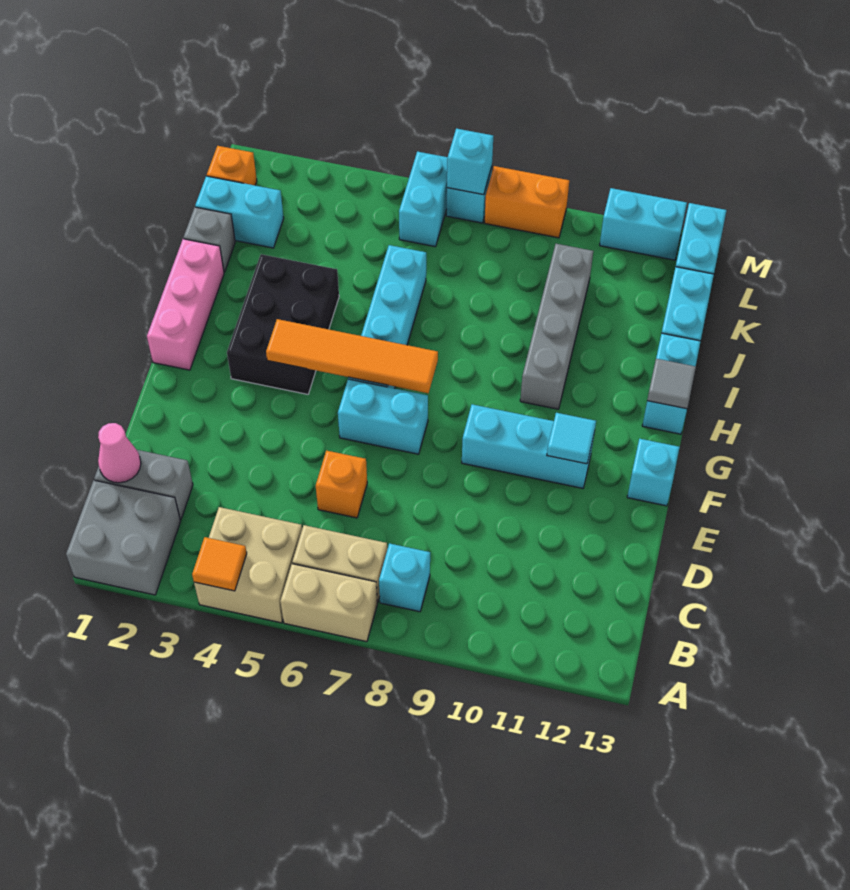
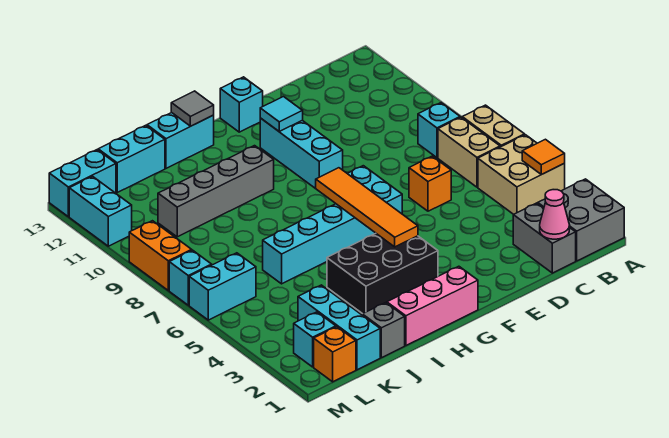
cyan brick K1:K2 level 1 -> cyan brick K1:K3 level 1
cyan brick M7 level 2 -> cyan brick L2 level 1

